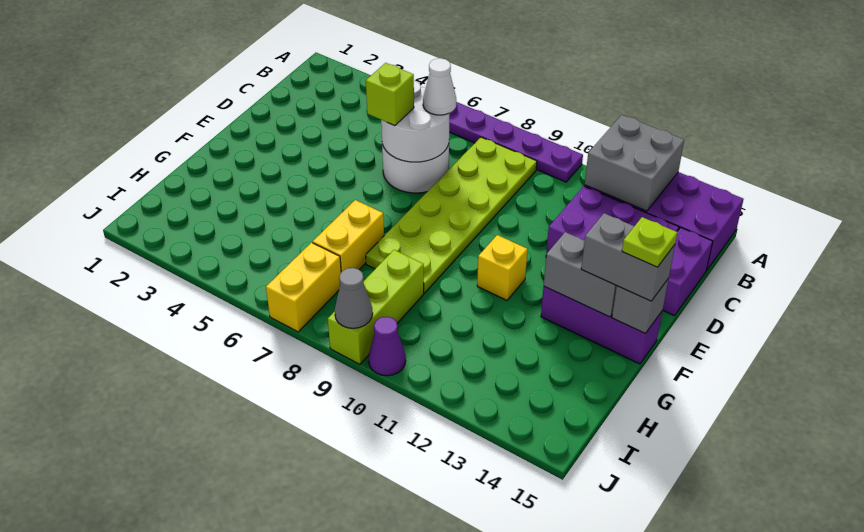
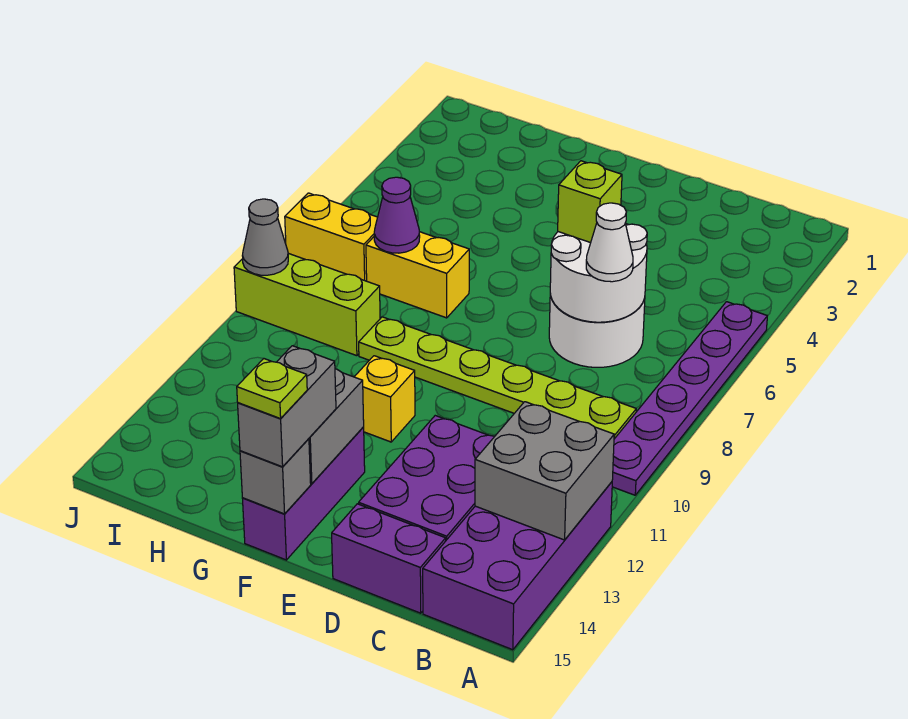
lime plate B8:G9 level 1 -> lime plate B9:G9 level 1
purple cone J10 level 1 -> purple cone H7 level 2

